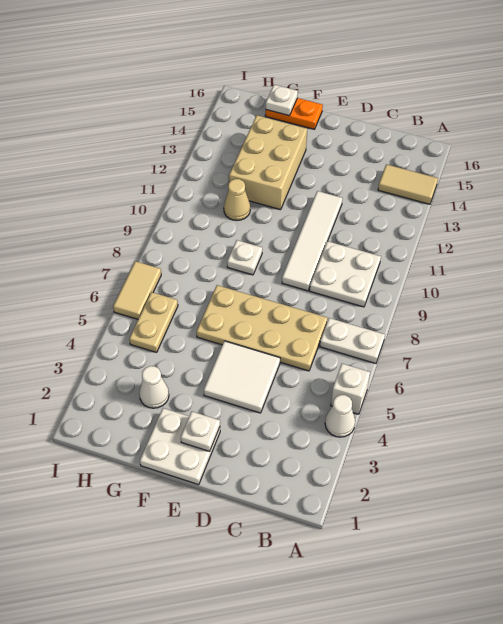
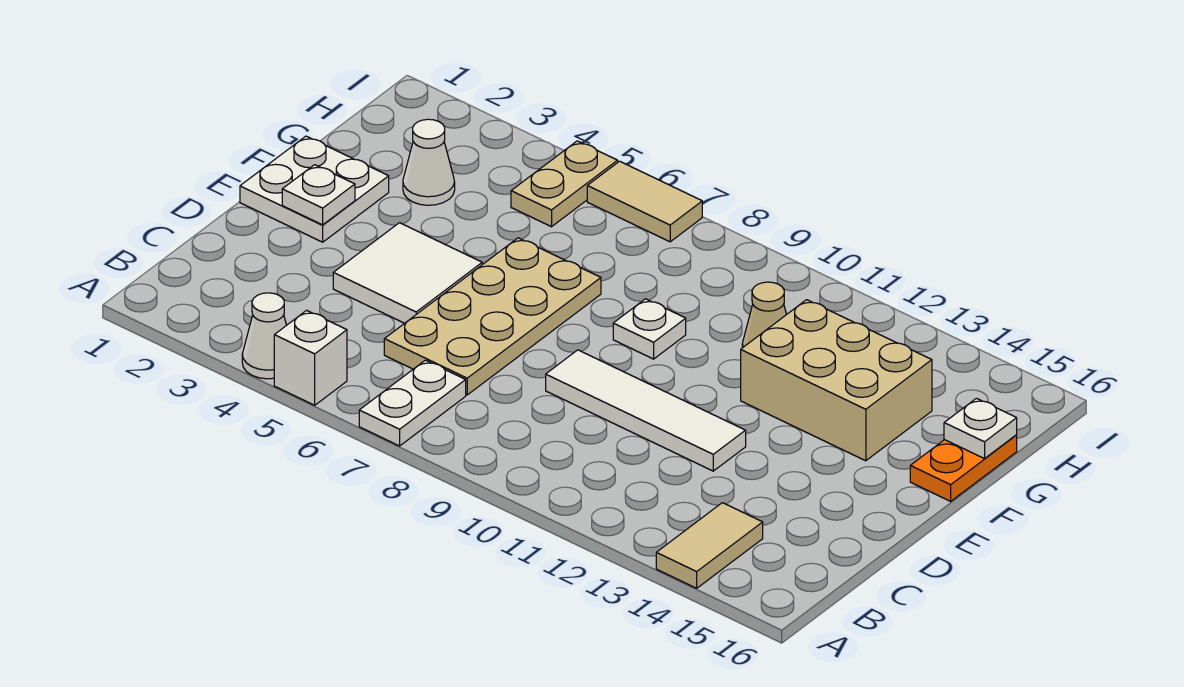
white plate B9:C10 level 1 -> none
tan plate H5:H6 level 1 -> tan plate H5:I5 level 1

